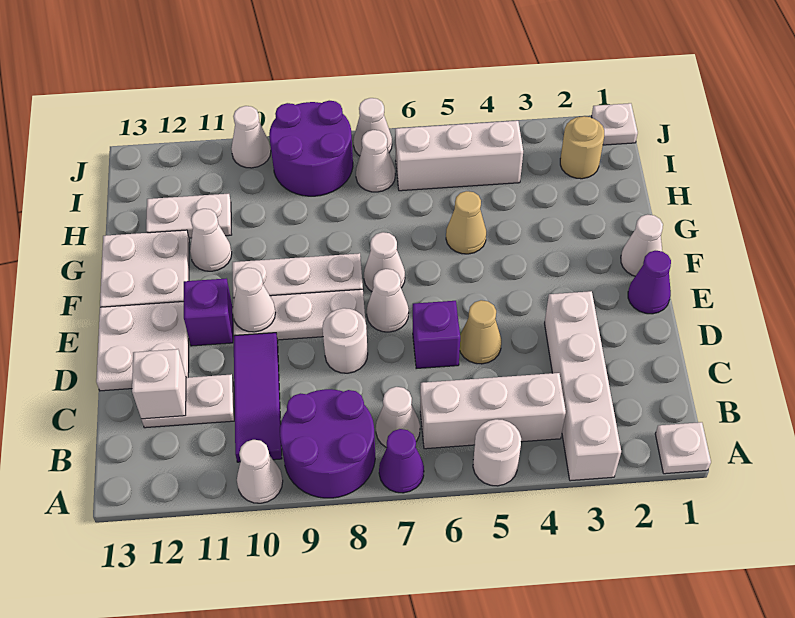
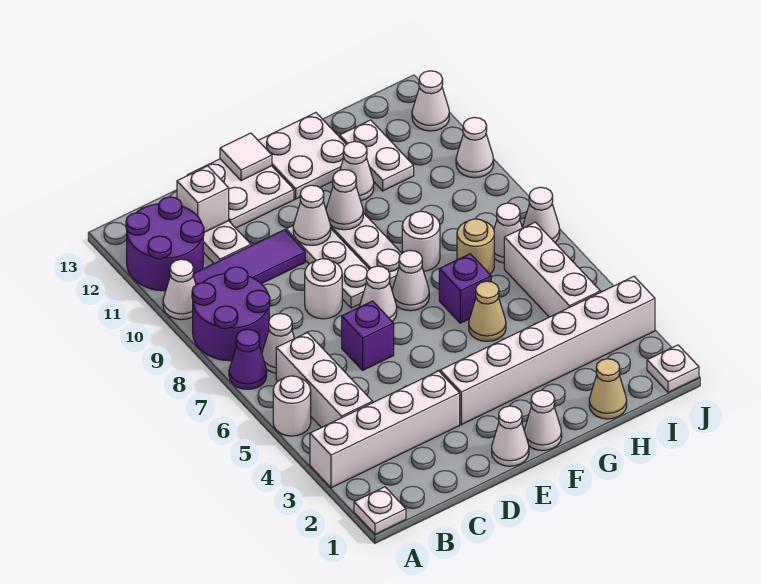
tan cone D5 level 1 -> tan cone H1 level 1
purple cone E1 level 1 -> white cone E1 level 1
none -> white brick E3:J3 level 1
purple brick E11 level 1 -> purple brick G6 level 1
none -> white tile E13 level 2
none -> white cone F10 level 2
none -> white round brick G8 level 1
tan round brick I2 level 1 -> tan round brick H7 level 1
purple round brick I8:J9 level 1 -> purple round brick A11:B12 level 1
none -> white cone J12 level 1

